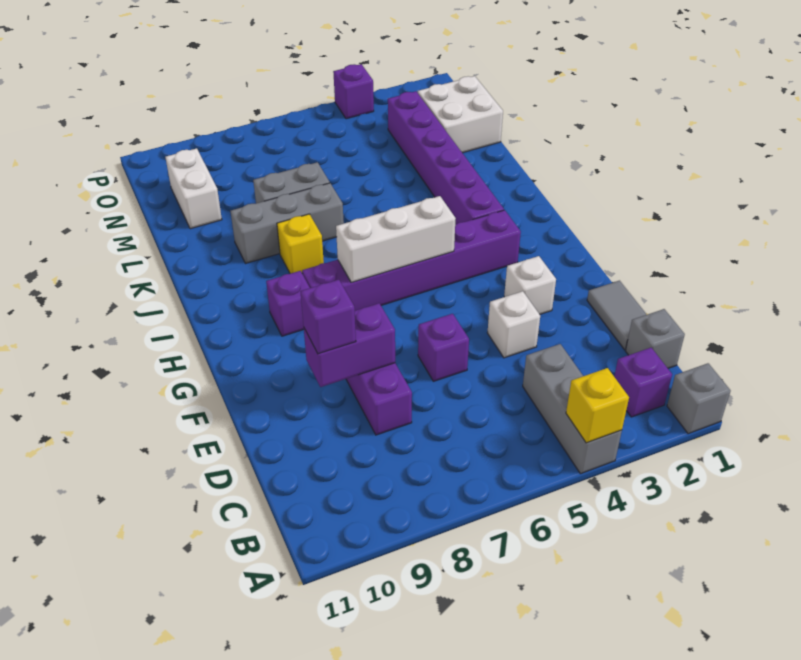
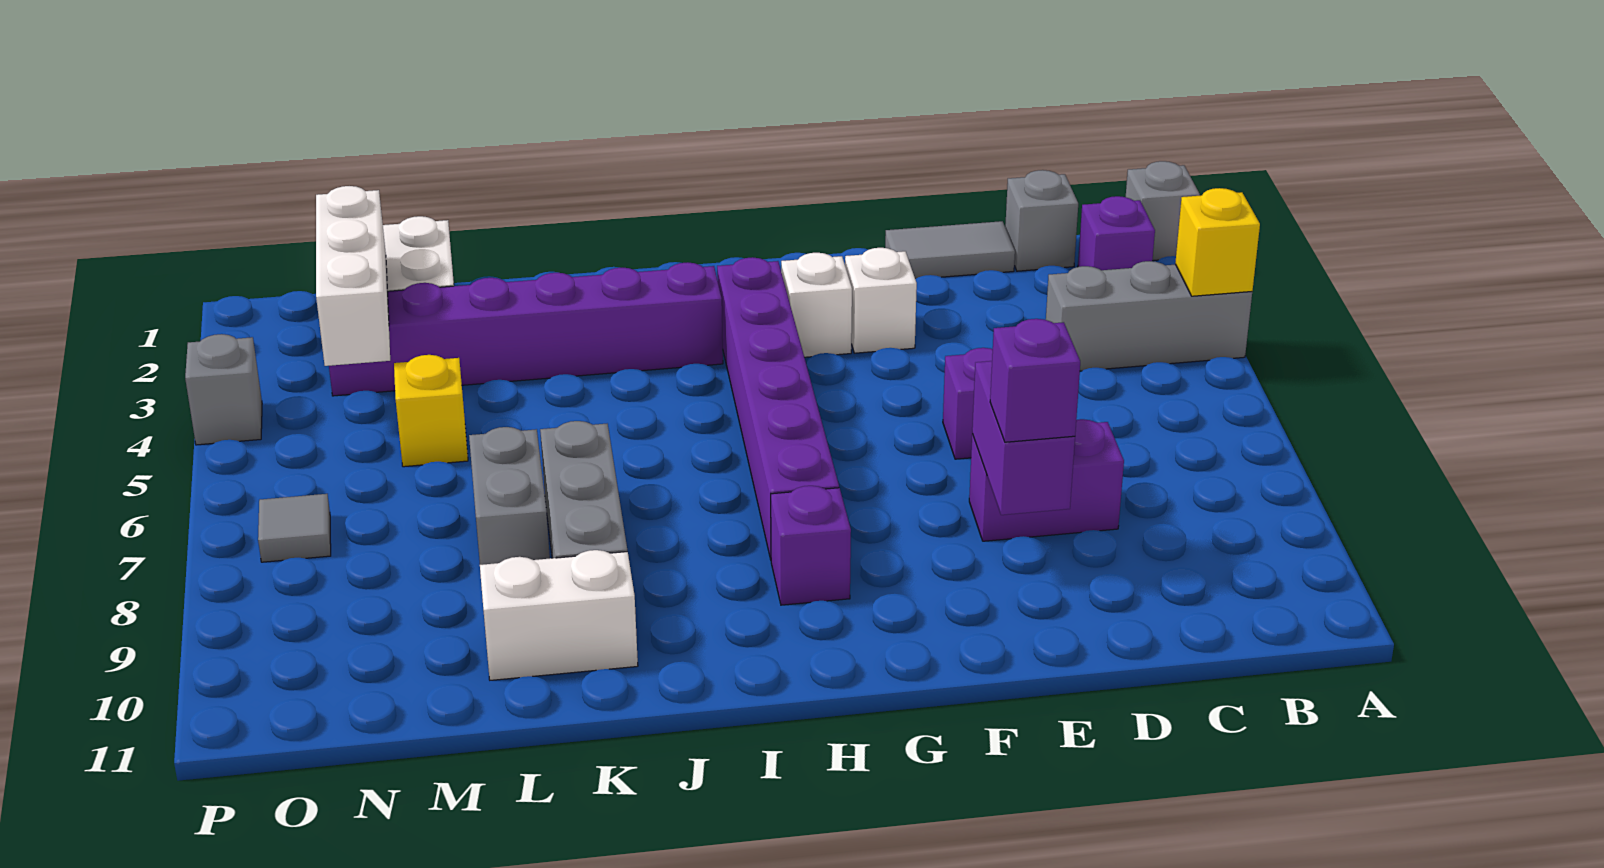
white brick E4 level 1 -> white brick G3 level 1
white brick H5:H7 level 2 -> white brick N2:N4 level 2
yellow brick J8 level 1 -> yellow brick M5 level 1
white brick M10:N10 level 1 -> white brick K10:L10 level 1
none -> grey tile O7 level 1
purple brick P4 level 1 -> grey brick P4 level 1

